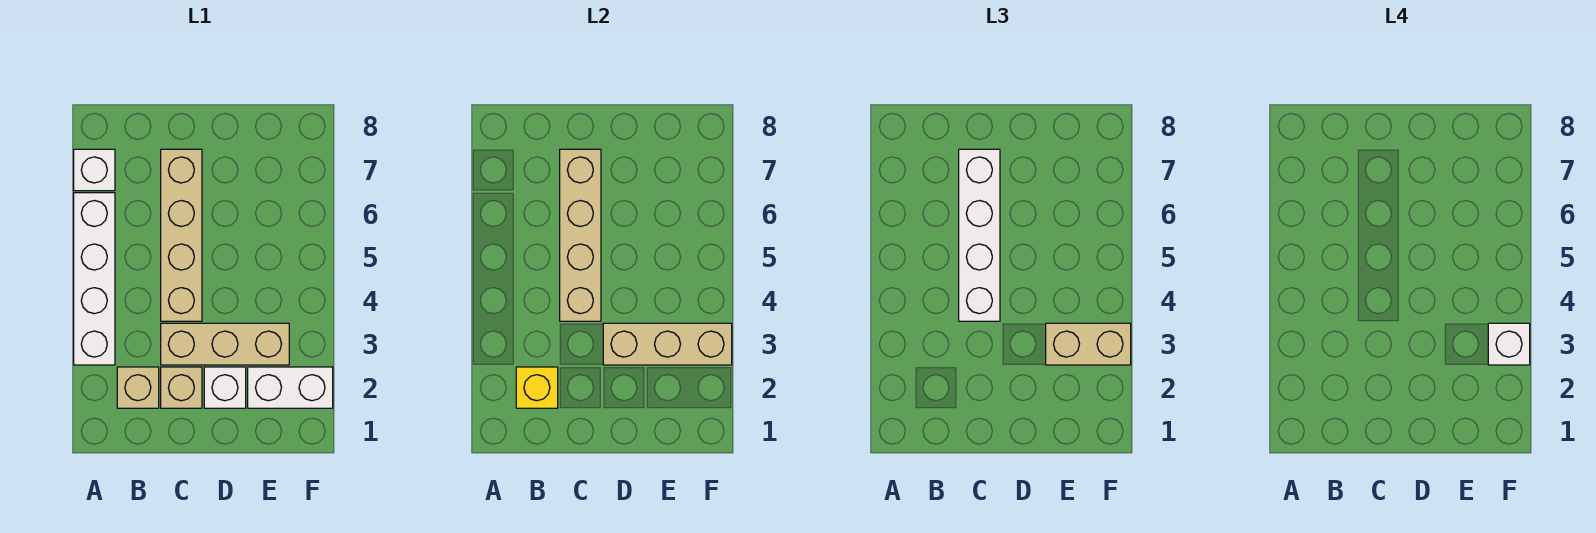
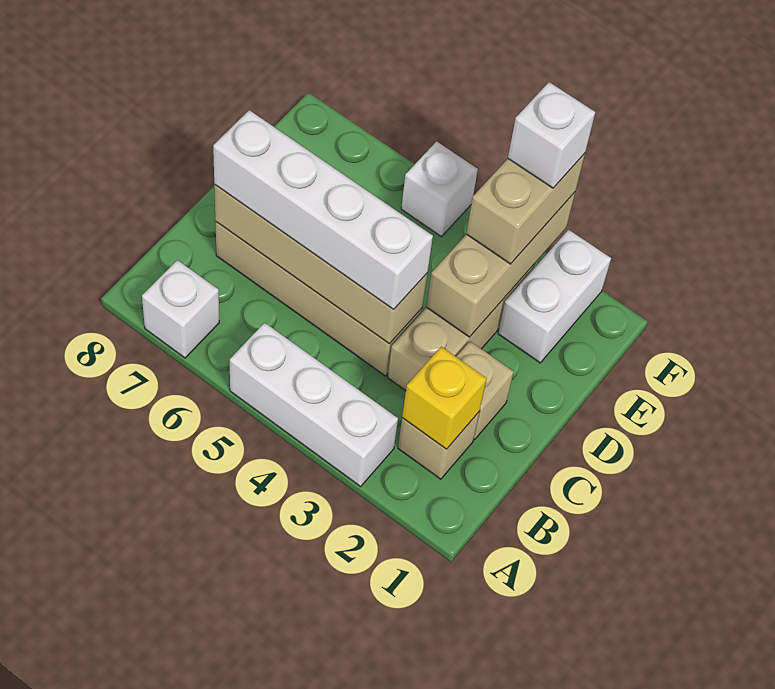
white brick A3:A6 level 1 -> white brick A3:A5 level 1
white brick D2 level 1 -> white brick F5 level 1

